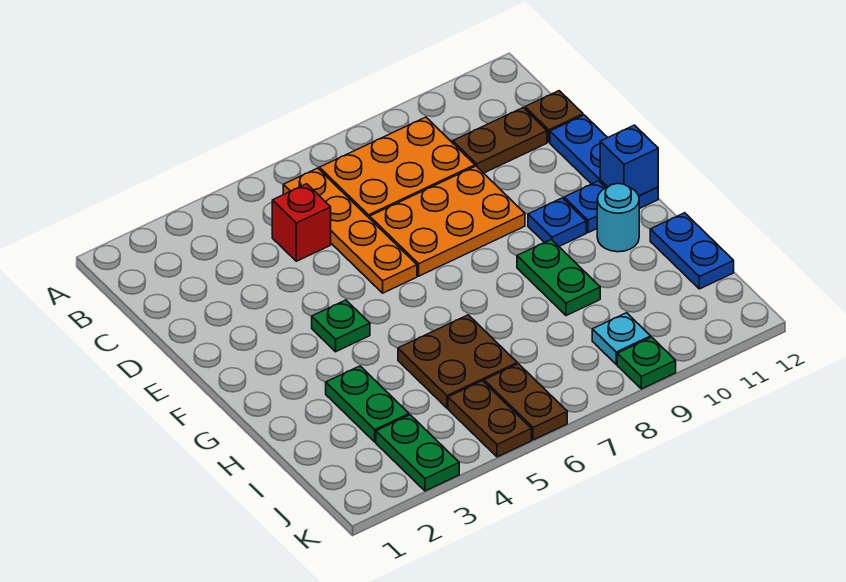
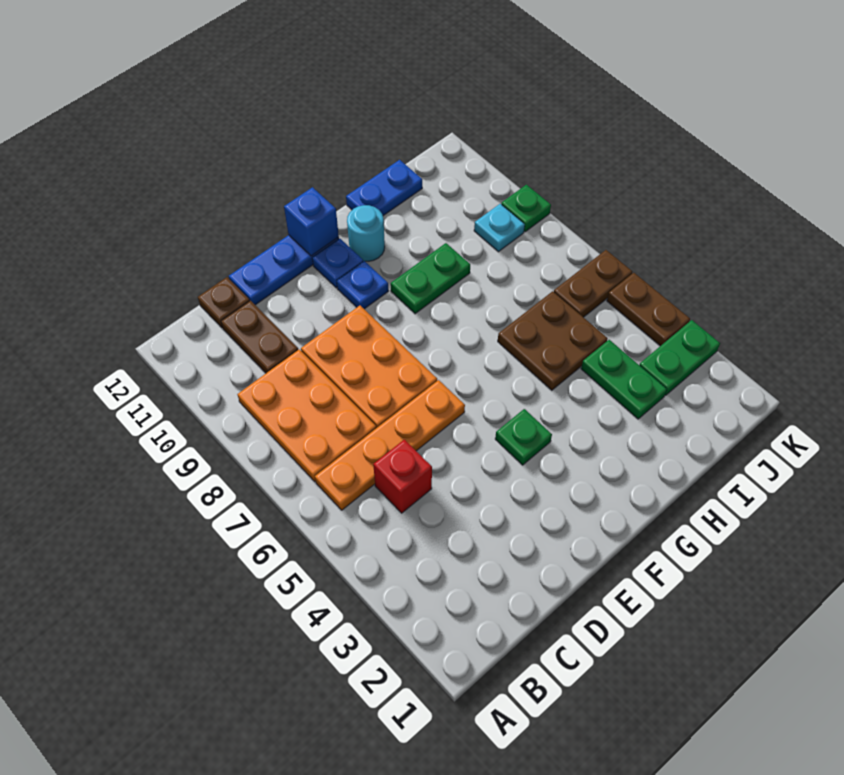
green plate H3:I3 level 1 -> green plate I3:I4 level 1
brown plate J5:K5 level 1 -> brown plate K4:K5 level 1

